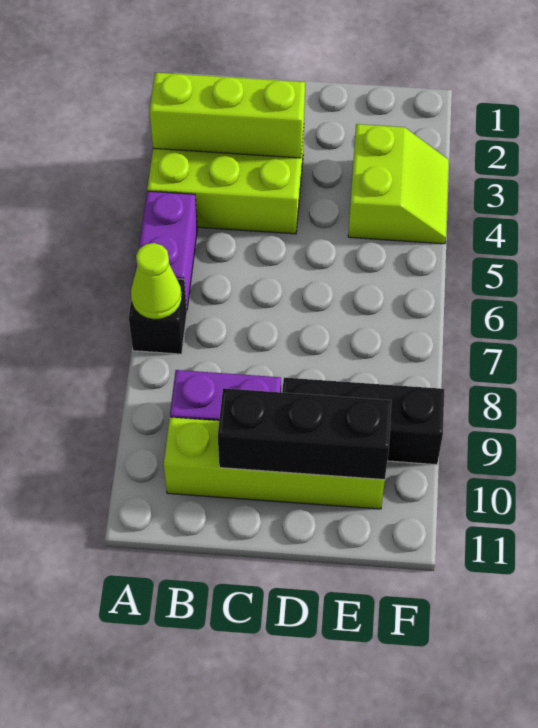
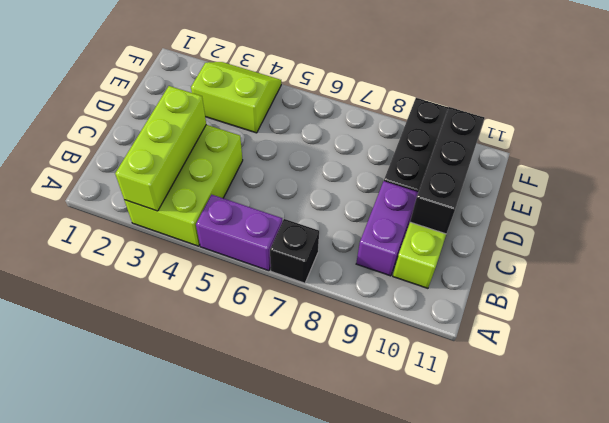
lime cone A7 level 2 -> none

